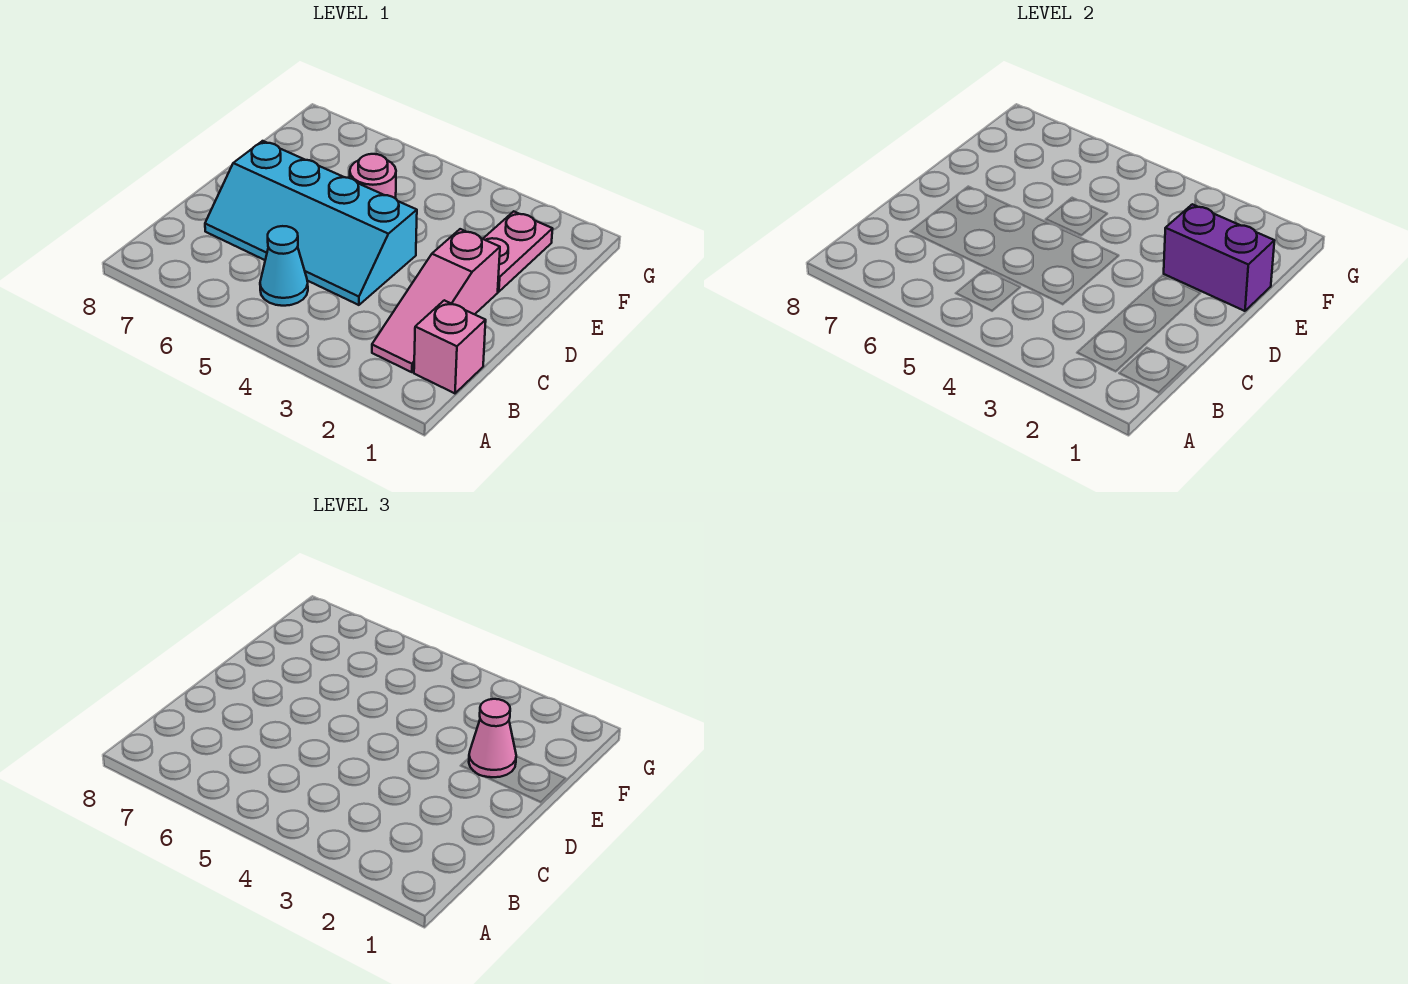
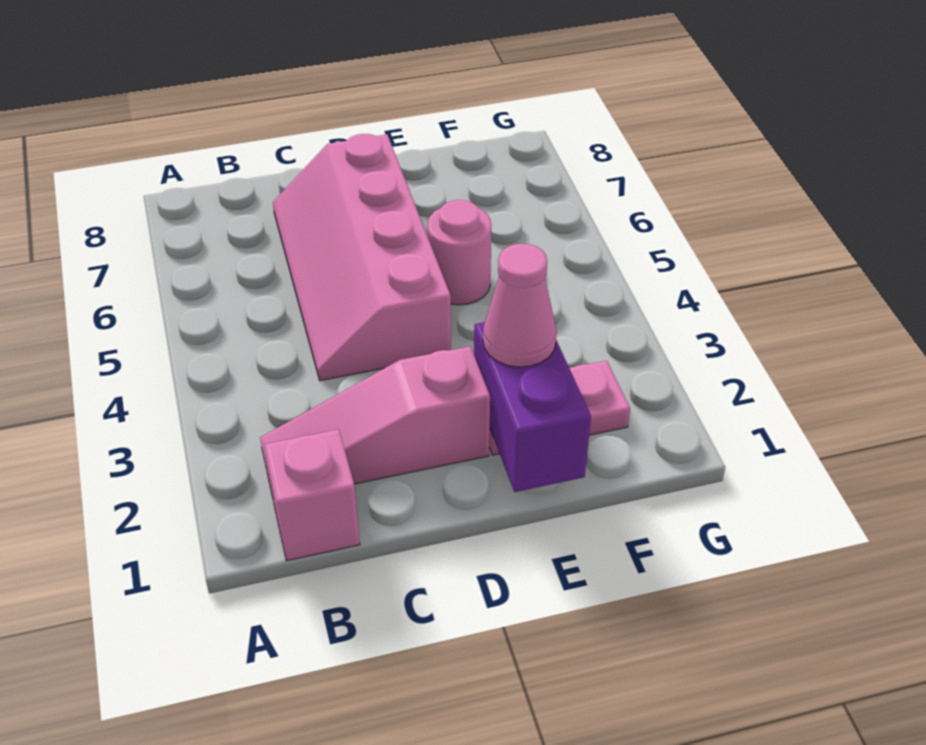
cyan cone B5 level 1 -> none
cyan slope C4:D7 level 1 top D -> pink slope C4:D7 level 1 top D

